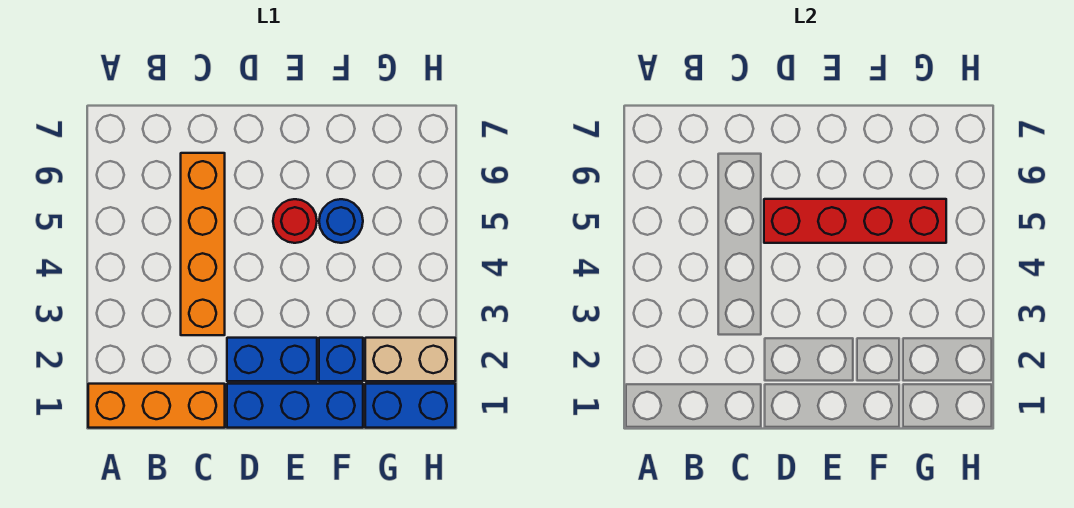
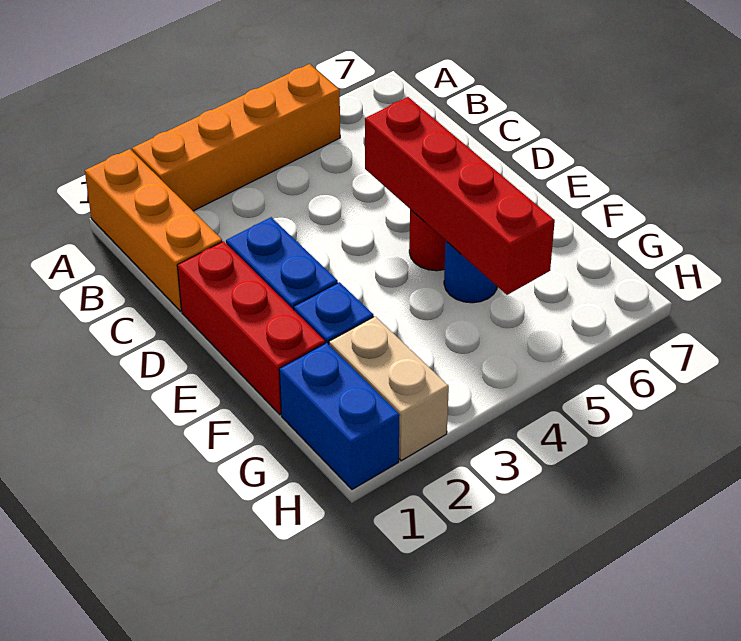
orange brick C3:C6 level 1 -> orange brick A2:A5 level 1
blue brick D1:F1 level 1 -> red brick D1:F1 level 1

